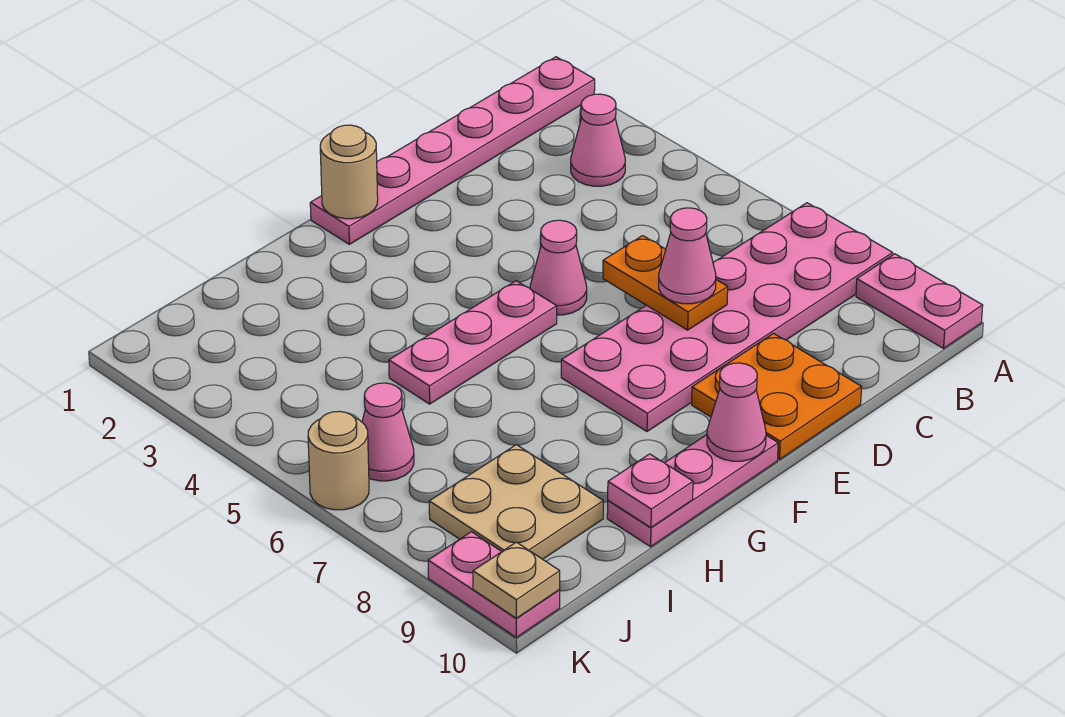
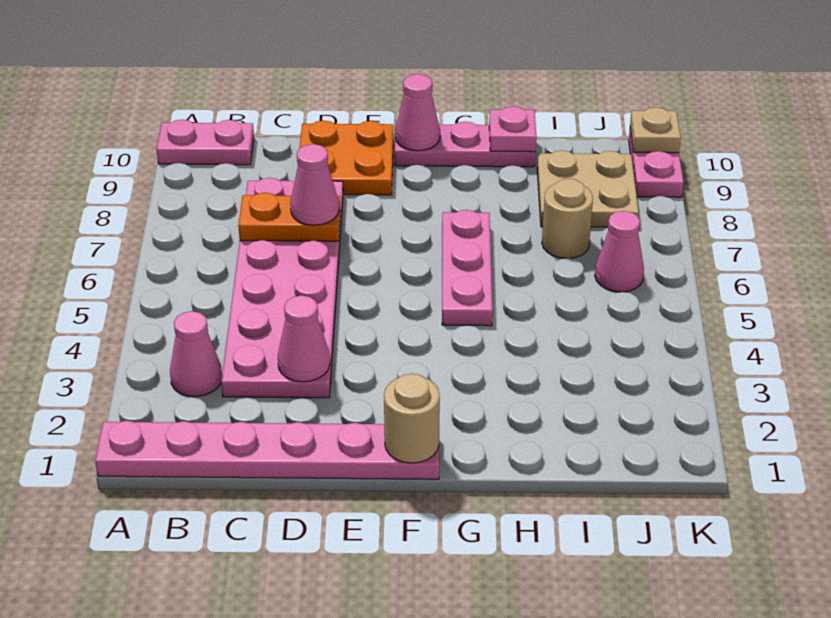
pink plate A7:F8 level 1 -> pink plate C3:D8 level 1
pink plate A9:A10 level 1 -> pink plate A10:B10 level 1
orange plate D6:D7 level 2 -> orange plate C7:D7 level 2
pink cone E5 level 1 -> pink cone D3 level 2
pink plate F5:H5 level 1 -> pink plate G5:G7 level 1
tan round brick K6 level 1 -> tan round brick I7 level 1

